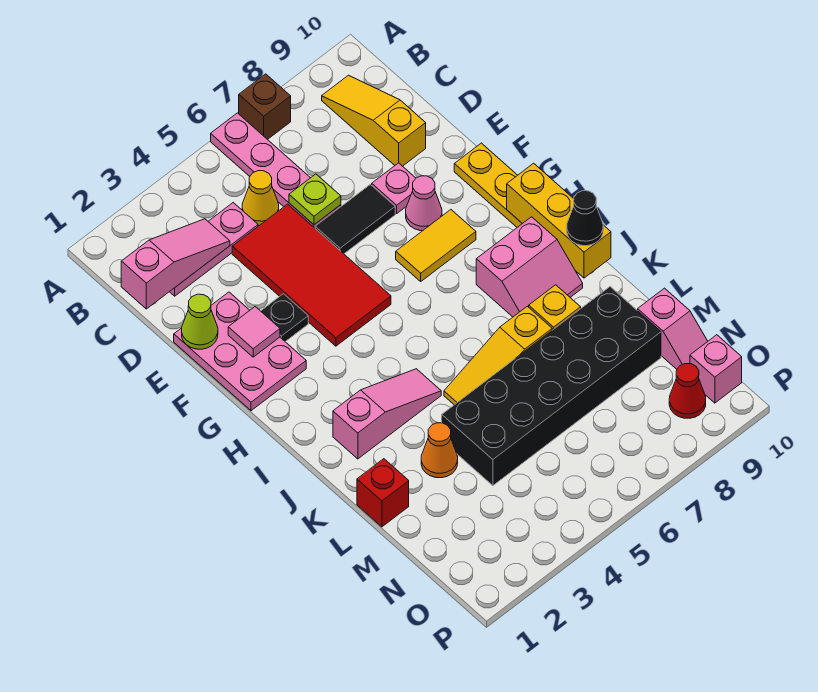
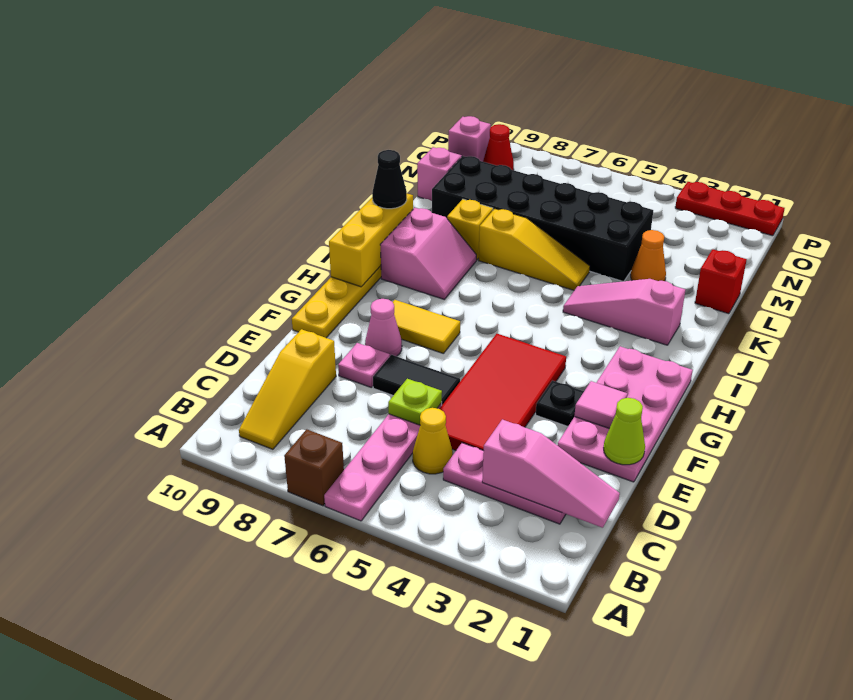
pink slope C1:C3 level 2 top 1 -> pink slope C1:C3 level 2 top 3
pink plate E1:G2 level 1 -> pink plate E1:H2 level 1
pink slope I8:J9 level 1 top I -> pink slope I8:J9 level 1 top 9
none -> red plate P1:P3 level 1

